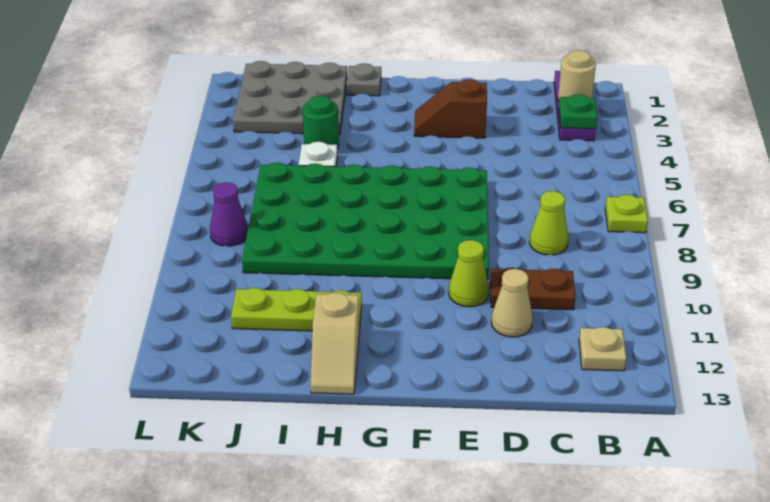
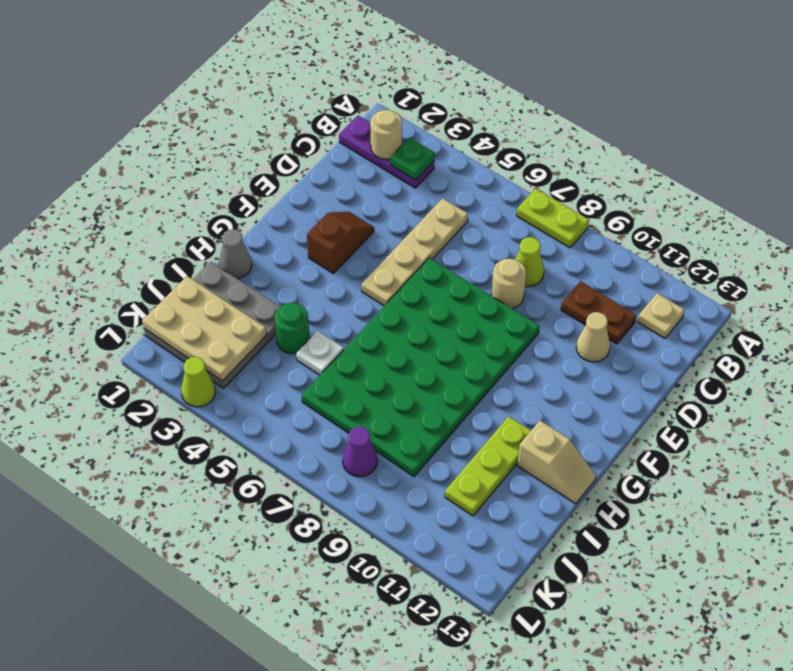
lime plate A7 level 1 -> lime plate A7:A8 level 1
none -> tan plate C5:F5 level 1
brown plate C10:D10 level 1 -> brown plate C10:C11 level 1
none -> tan round brick D8 level 1
brown slope E3:F3 level 1 top E -> brown slope E3:F3 level 1 top F
lime cone E10 level 1 -> lime cone L3 level 1
grey plate H1 level 1 -> grey cone H1 level 1
none -> tan plate J1:K3 level 2

